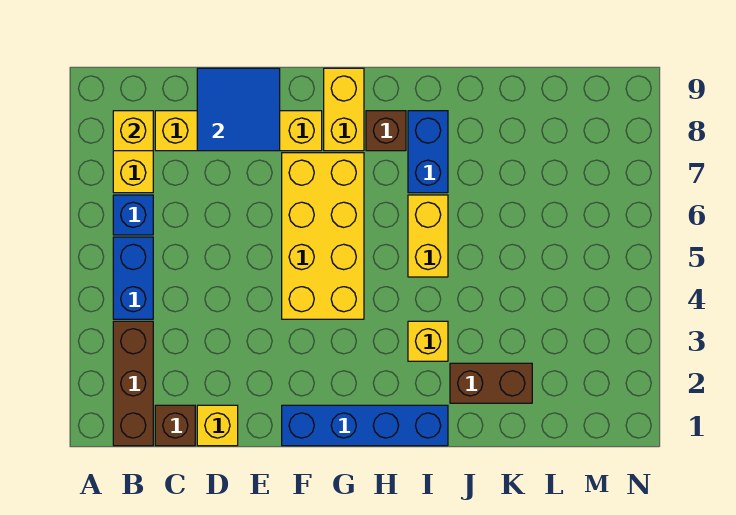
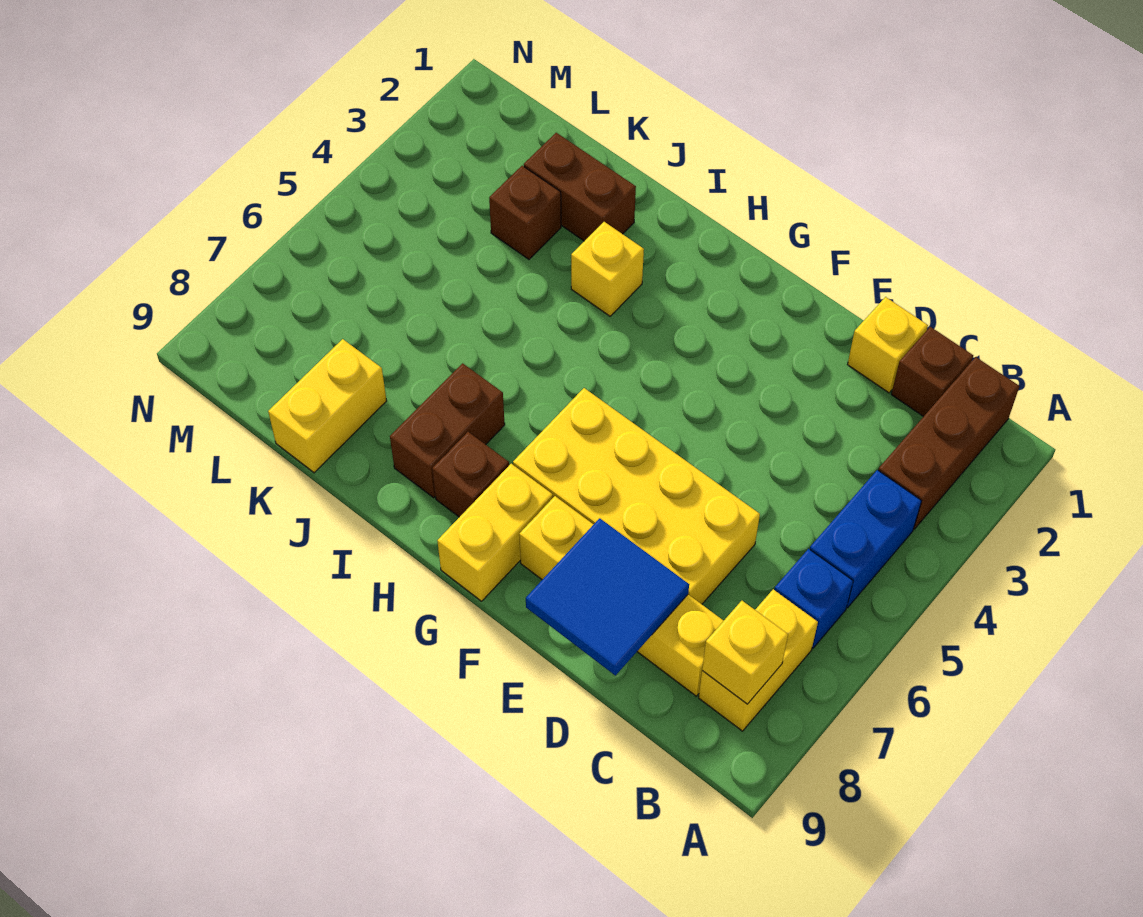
blue brick F1:I1 level 1 -> none
yellow brick F4:G7 level 1 -> yellow brick D6:G7 level 1
yellow brick I5:I6 level 1 -> yellow brick K8:K9 level 1
blue brick I7:I8 level 1 -> brown brick I7:I8 level 1
none -> brown brick K3 level 1

